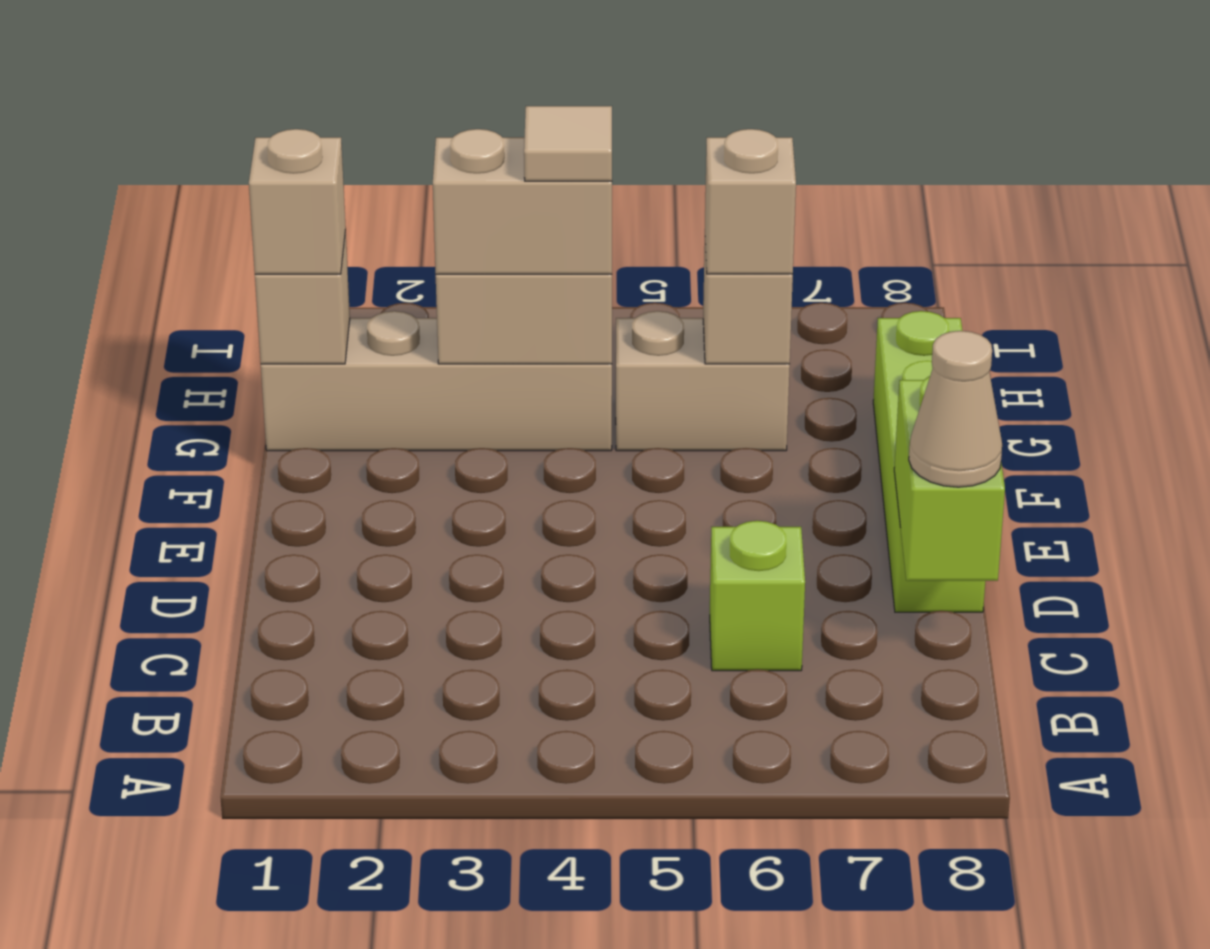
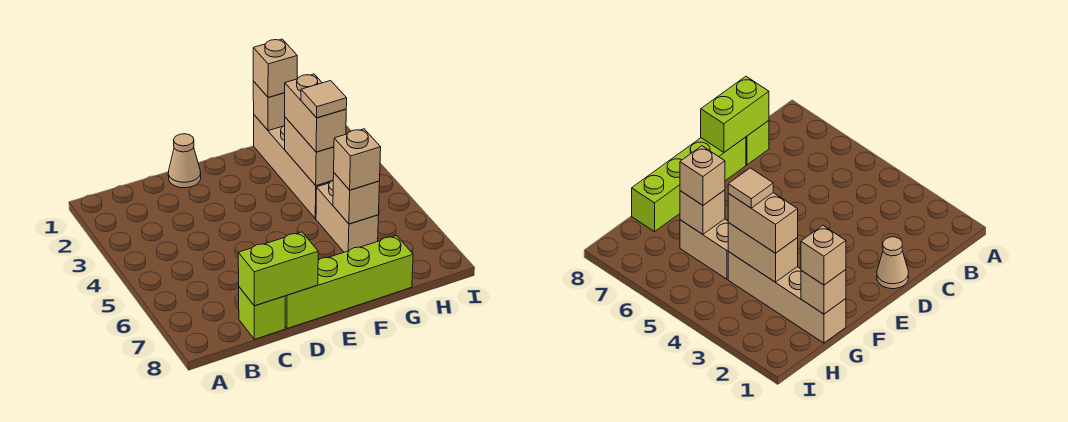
lime brick C6 level 1 -> lime brick C8 level 1
tan cone C8 level 3 -> tan cone D1 level 1

